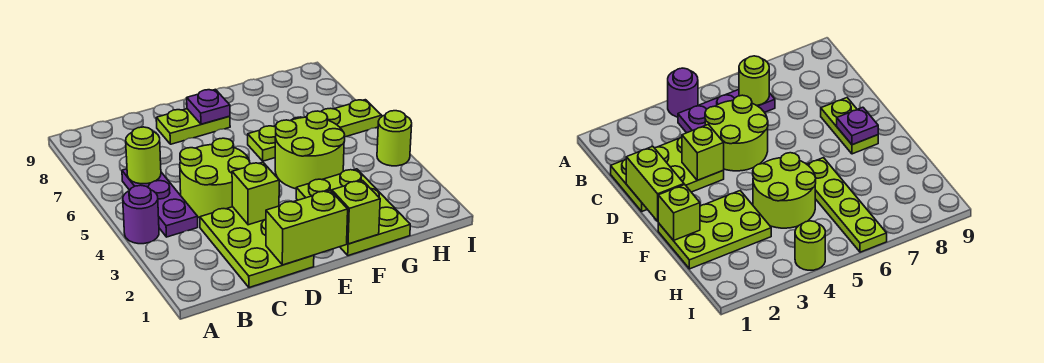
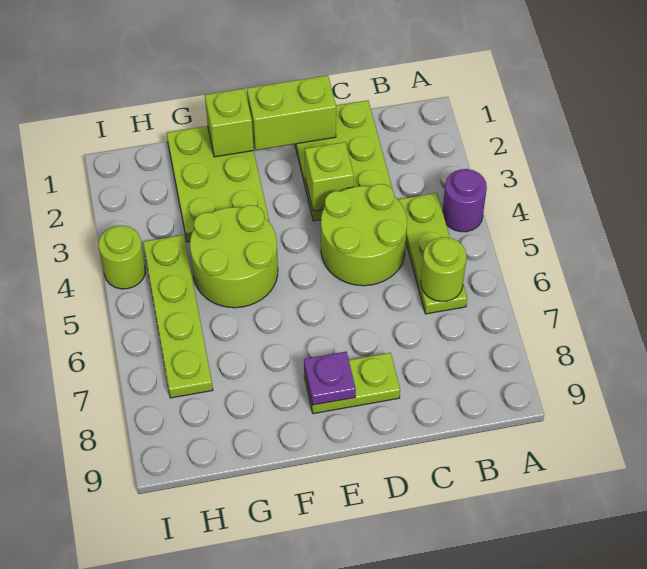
purple plate B4:B6 level 1 -> lime plate B4:B6 level 1
lime plate F6:I6 level 1 -> lime plate H4:H7 level 1

